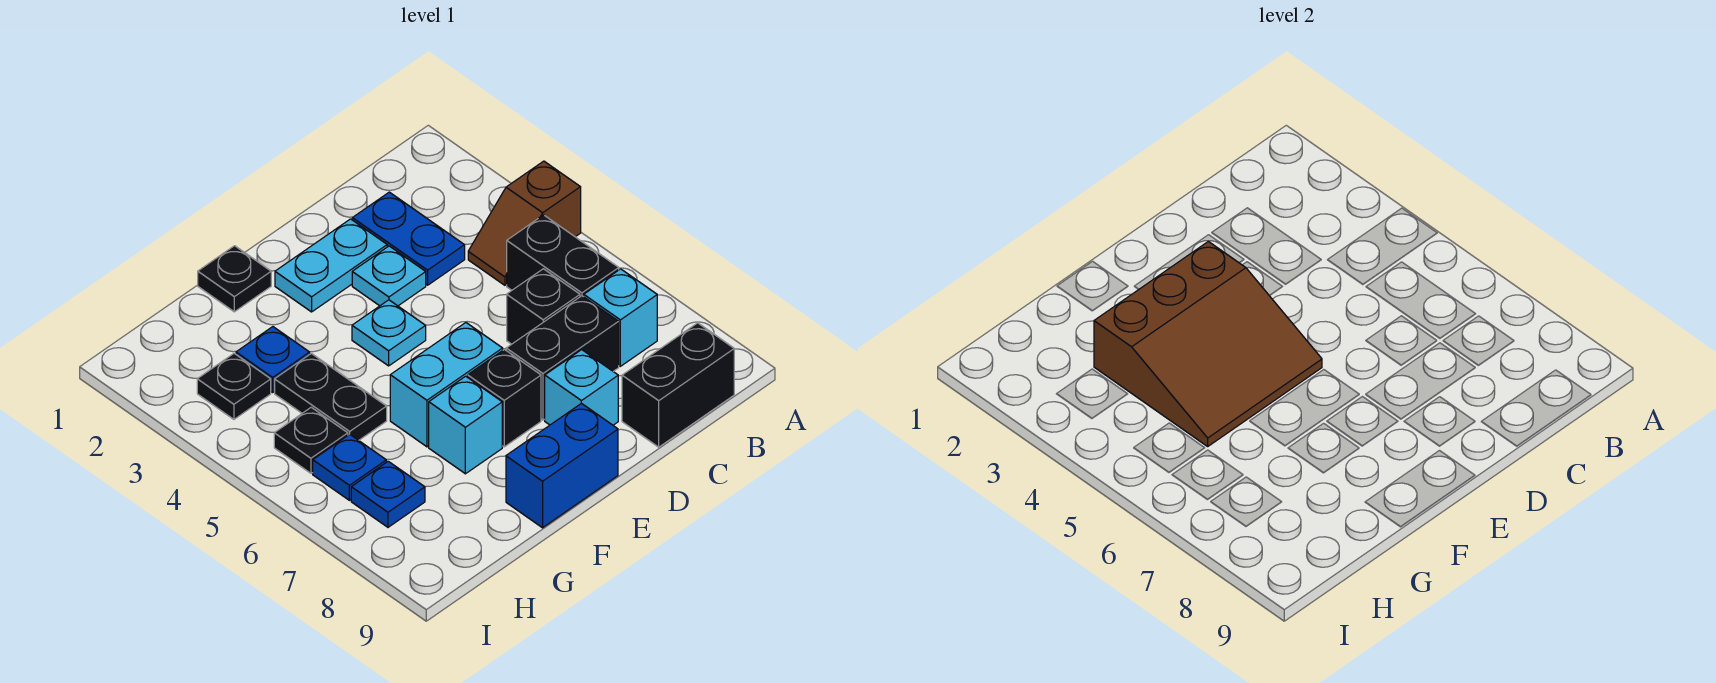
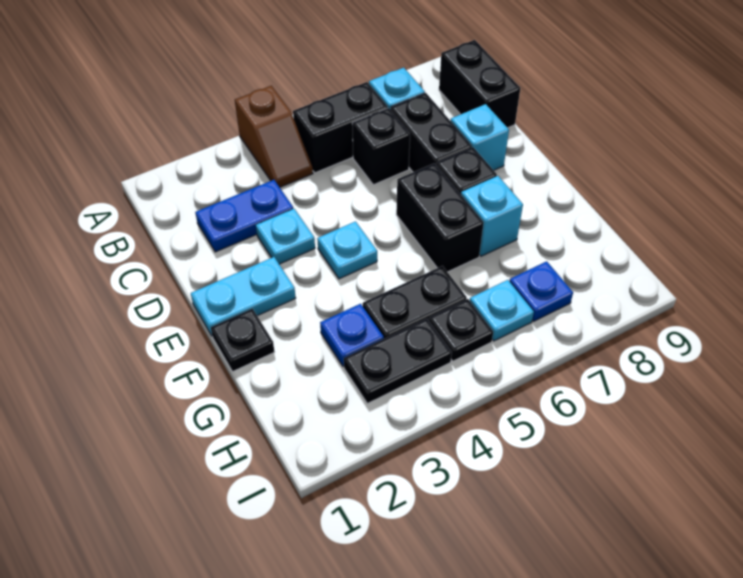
cyan plate D2:E2 level 1 -> cyan plate E1:E2 level 1
brown slope E3:G5 level 2 top 3 -> none
cyan brick E6:F6 level 1 -> black brick E6:F6 level 1
blue brick E9:F9 level 1 -> none
black plate H3 level 1 -> black plate H3:H4 level 1
blue plate H6 level 1 -> cyan plate H6 level 1

